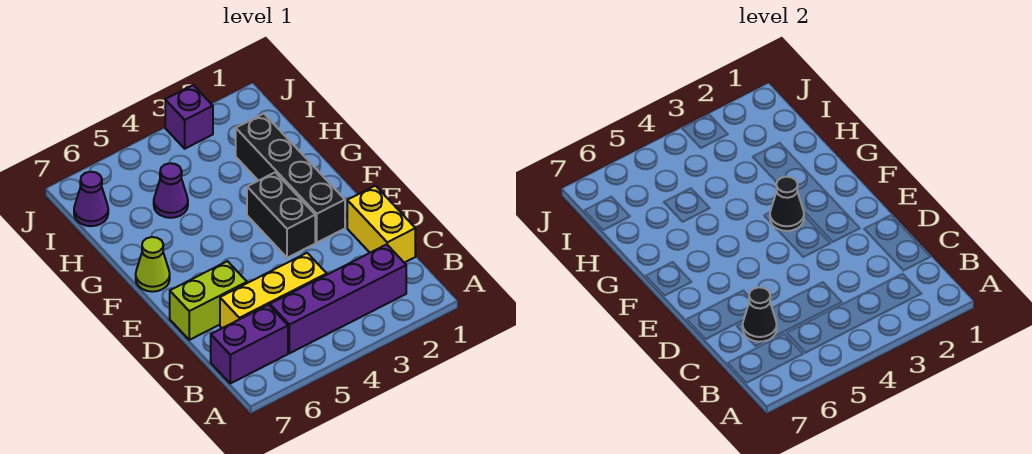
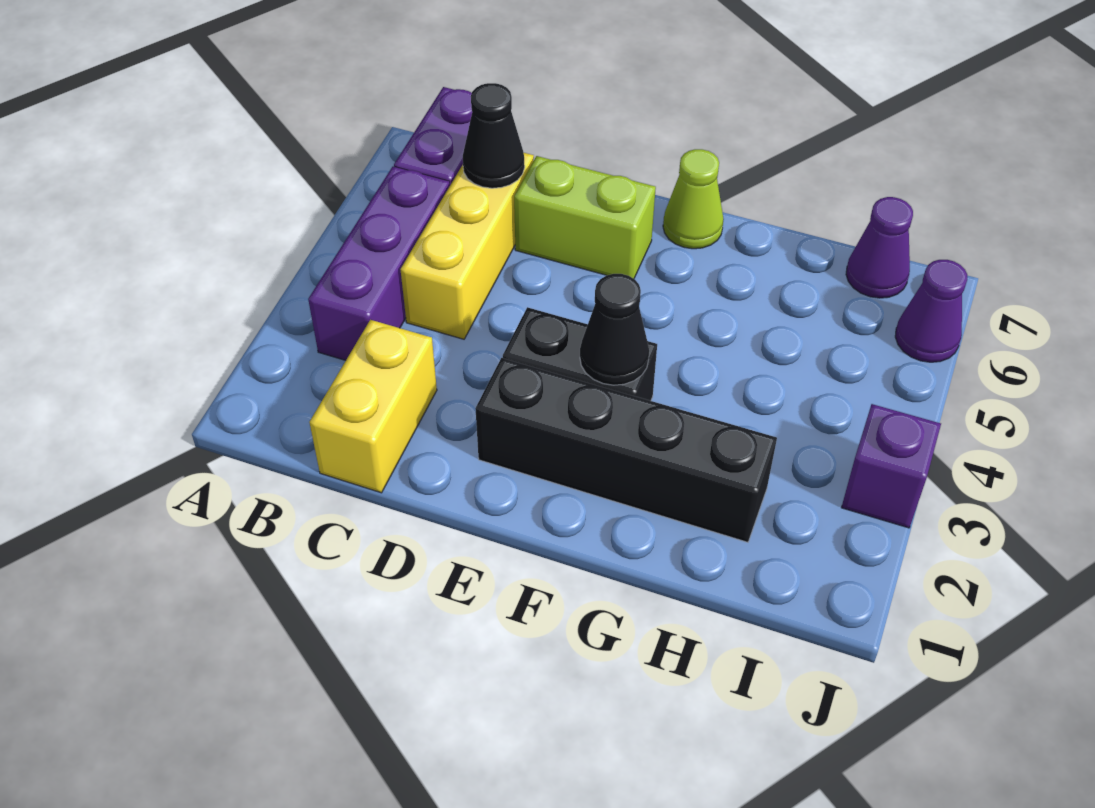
purple brick B2:B5 level 1 -> purple brick B3:B5 level 1
yellow brick C1:D1 level 1 -> yellow brick C1:C2 level 1
lime brick D6:D7 level 1 -> lime brick D6:E6 level 1
purple cone H5 level 1 -> purple cone J6 level 1

